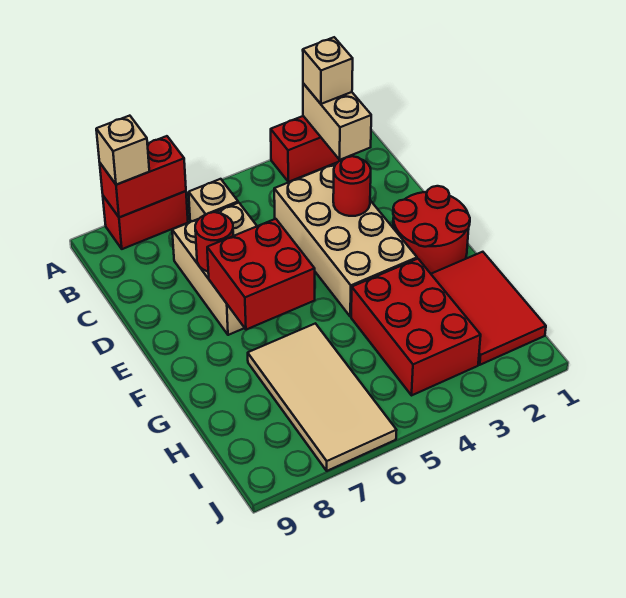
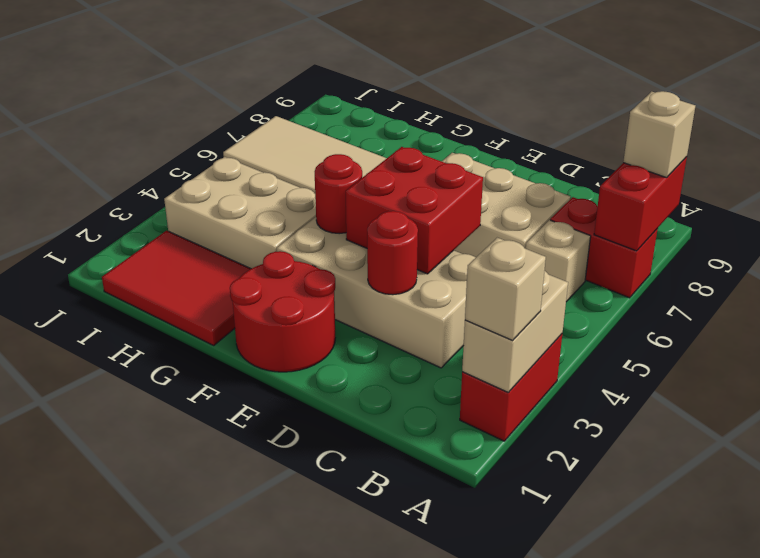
tan brick A2:B2 level 2 -> tan brick A2:A3 level 2
red brick A7:A8 level 1 -> red brick A7:B7 level 1
red round brick D7 level 2 -> red round brick F4 level 2
red brick E6:F7 level 2 -> red brick D4:E5 level 2
red brick G3:I4 level 1 -> tan brick G3:I4 level 1

